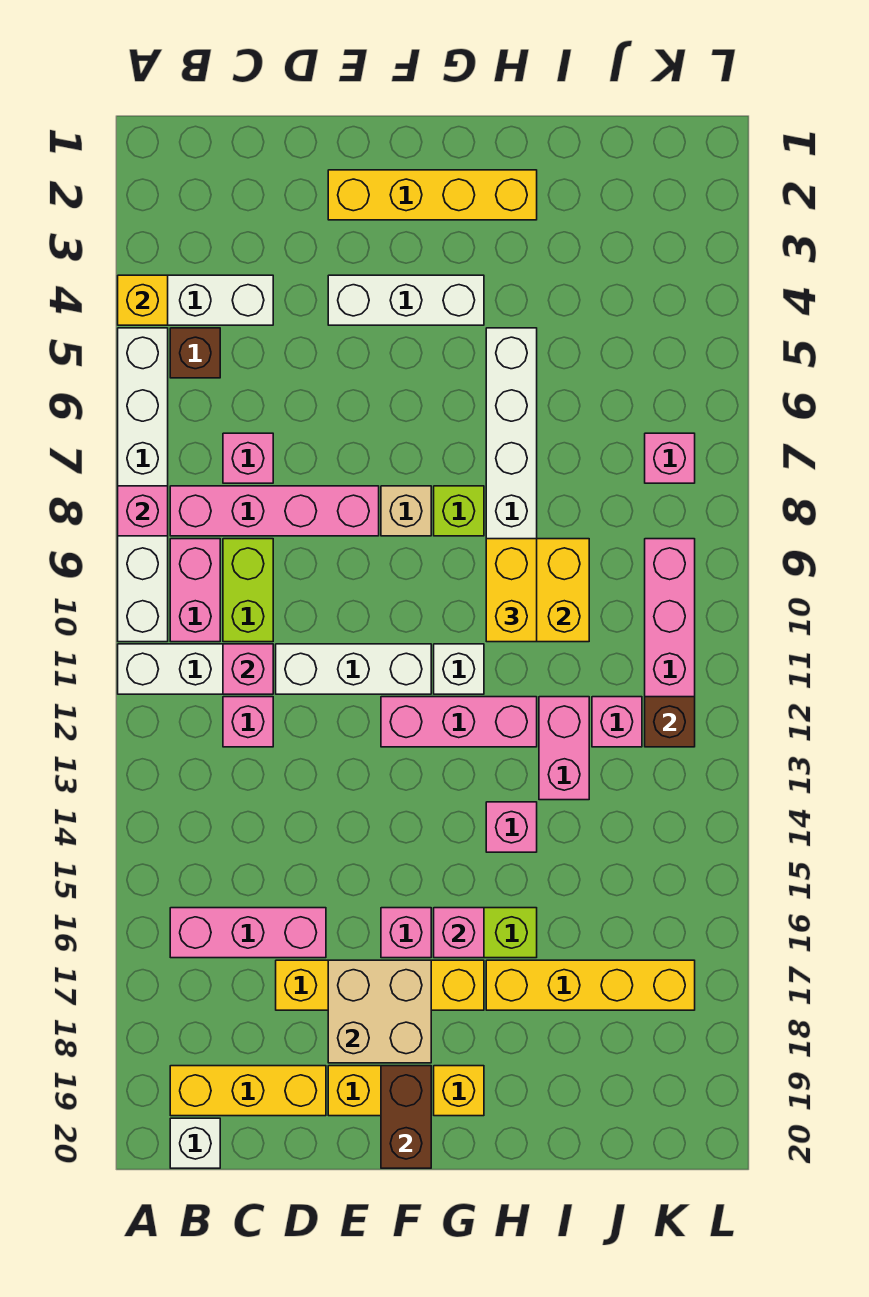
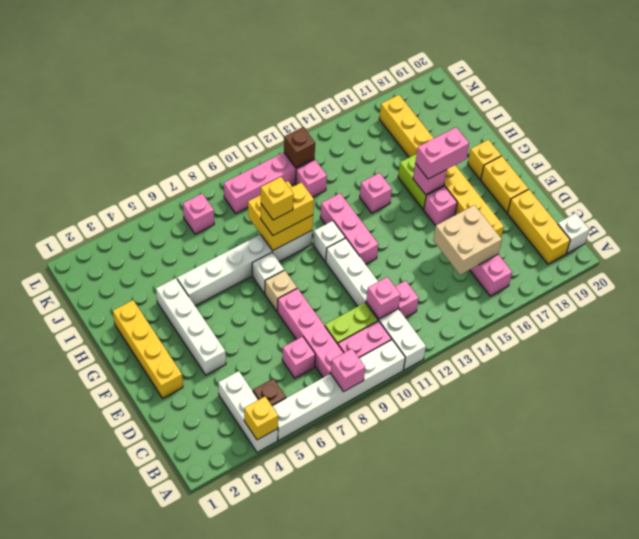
white brick E4:G4 level 1 -> white brick E4:H4 level 1
tan brick E17:F18 level 2 -> tan brick C15:D16 level 2
brown brick F19:F20 level 2 -> none
lime brick G8 level 1 -> white brick G8 level 1
none -> yellow brick H9 level 4
pink brick I12:I13 level 1 -> pink brick G16:G17 level 3

